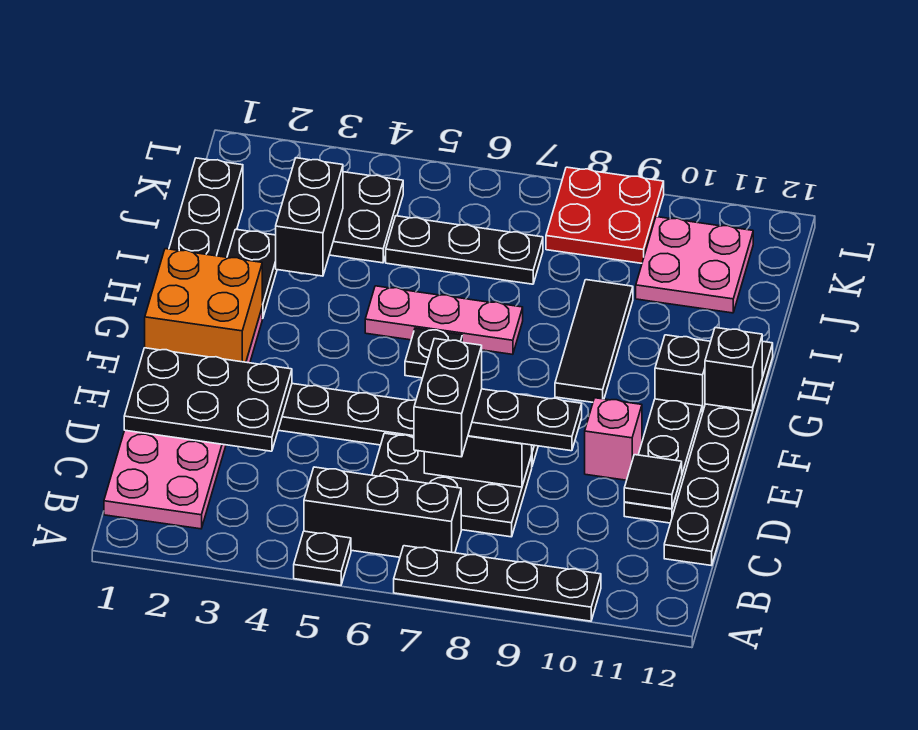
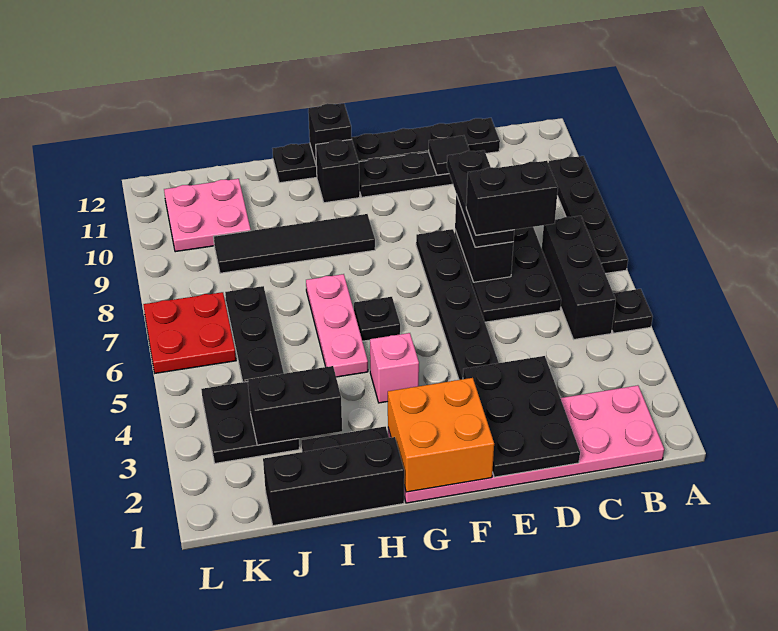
pink brick E10 level 1 -> pink brick G4 level 1
black tile G9:I9 level 1 -> black tile G9:J9 level 1
red plate K8:L9 level 1 -> red plate K6:L7 level 1

